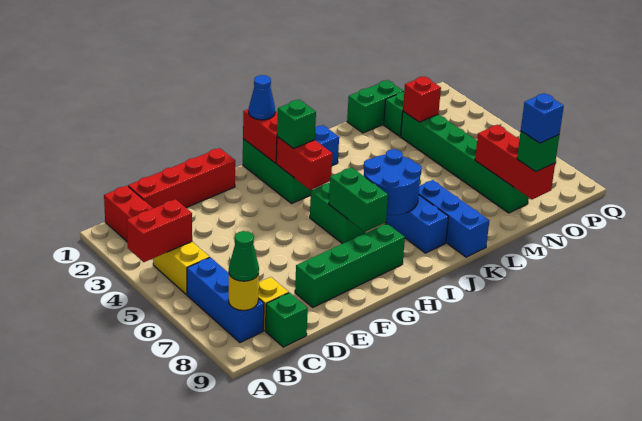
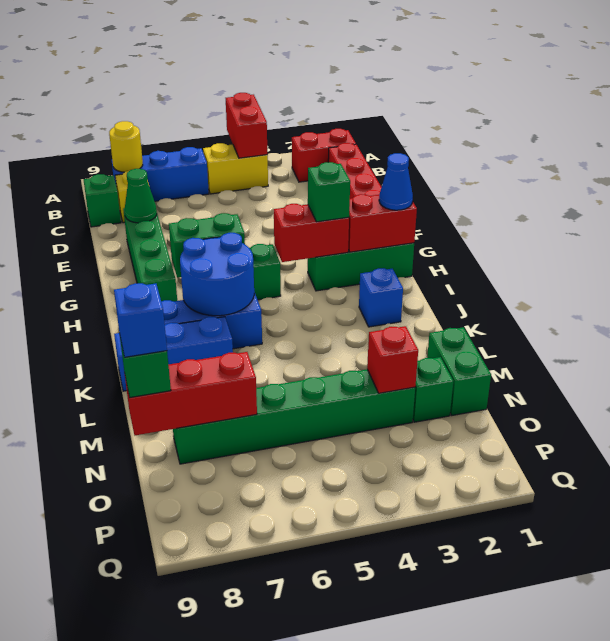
green cone B8 level 3 -> green cone E8 level 2

